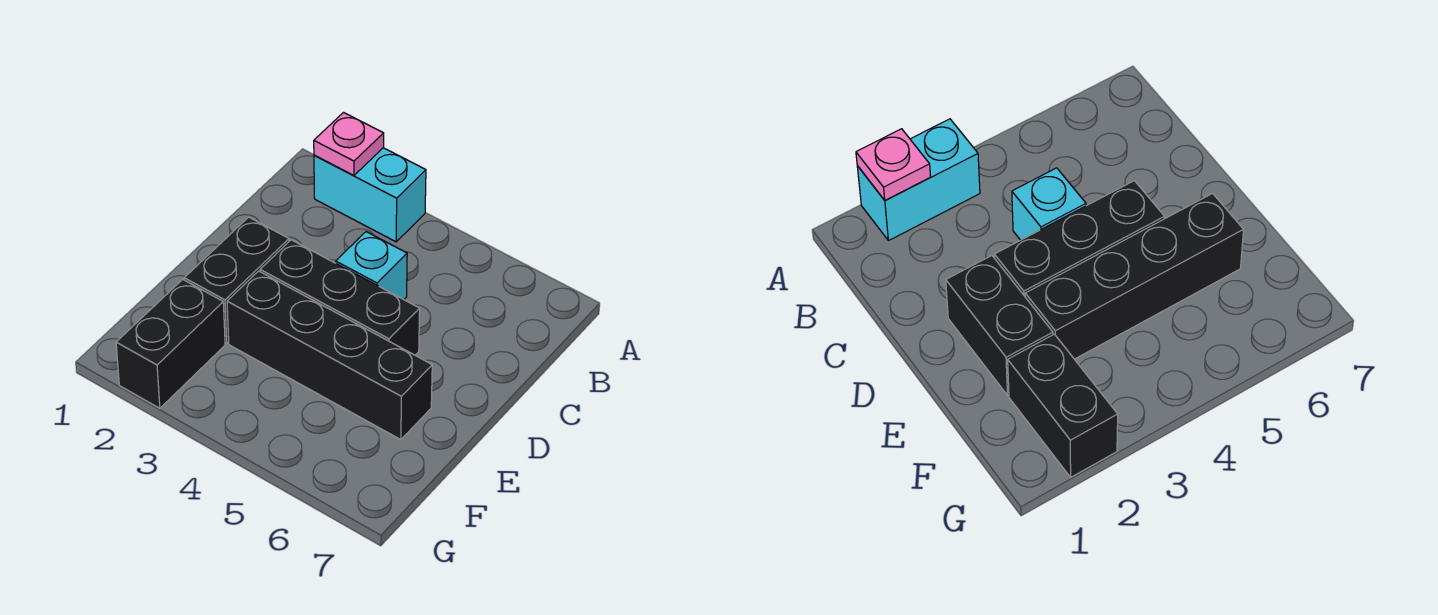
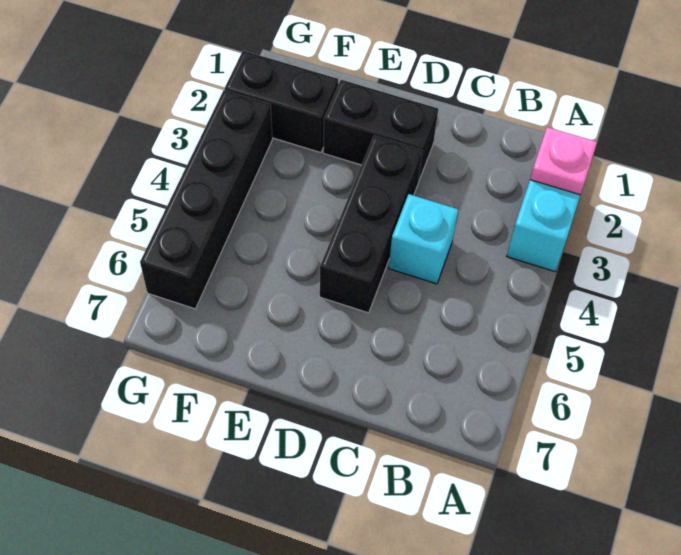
black brick E3:E6 level 1 -> black brick G3:G6 level 1

